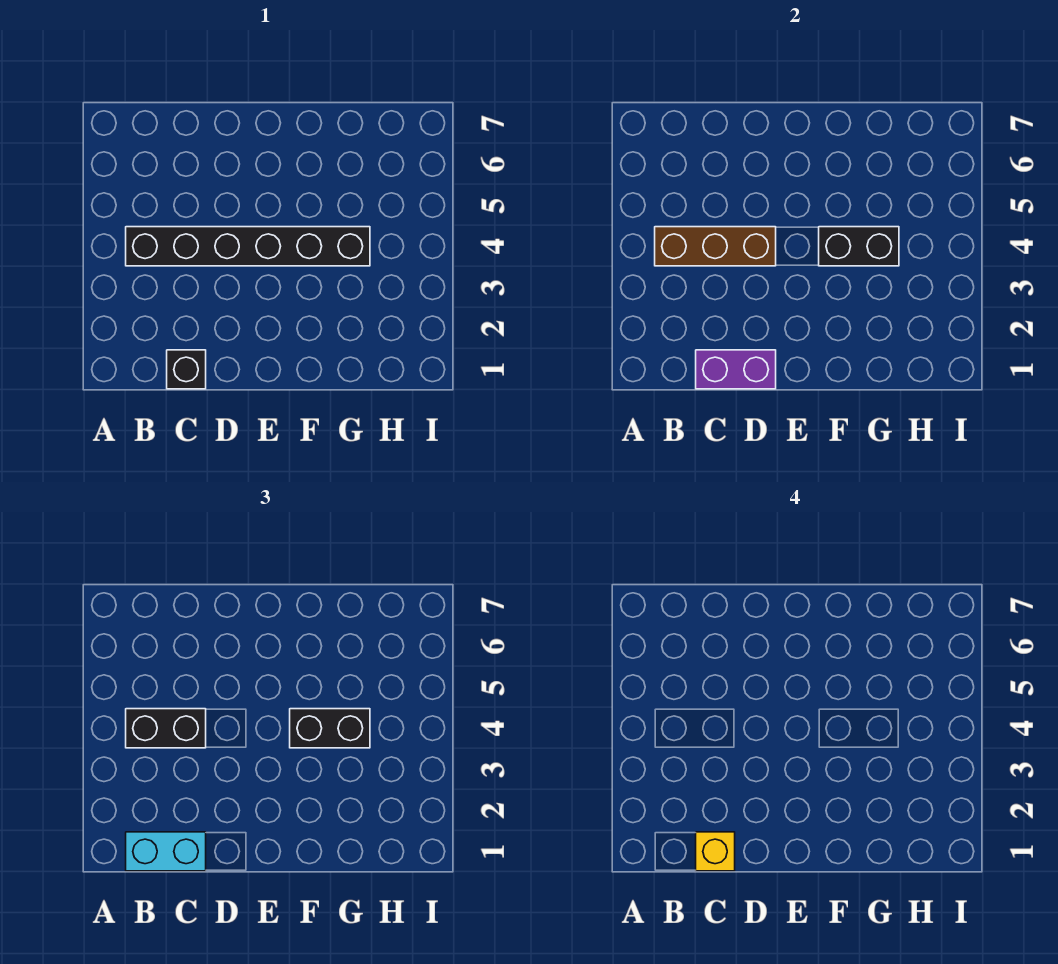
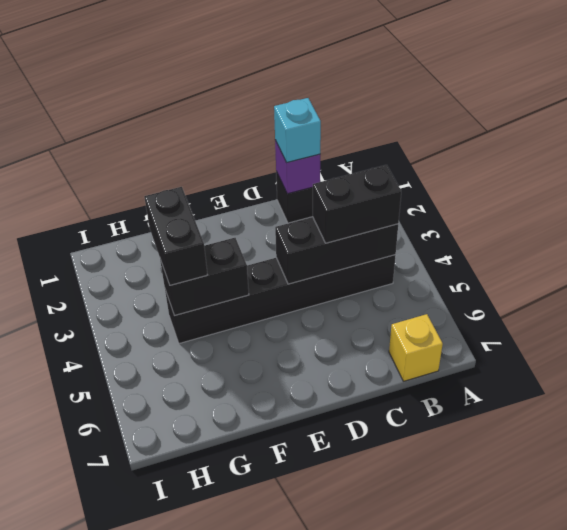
cyan brick B1:C1 level 3 -> cyan brick C1 level 3
brown brick B4:D4 level 2 -> black brick B4:D4 level 2
purple brick C1:D1 level 2 -> purple brick C1 level 2
yellow brick C1 level 4 -> yellow brick B7 level 1
black brick F4:G4 level 3 -> black brick G3:G4 level 3

